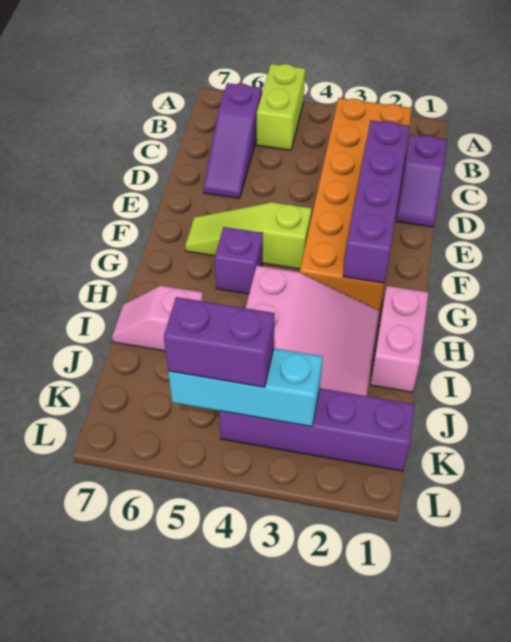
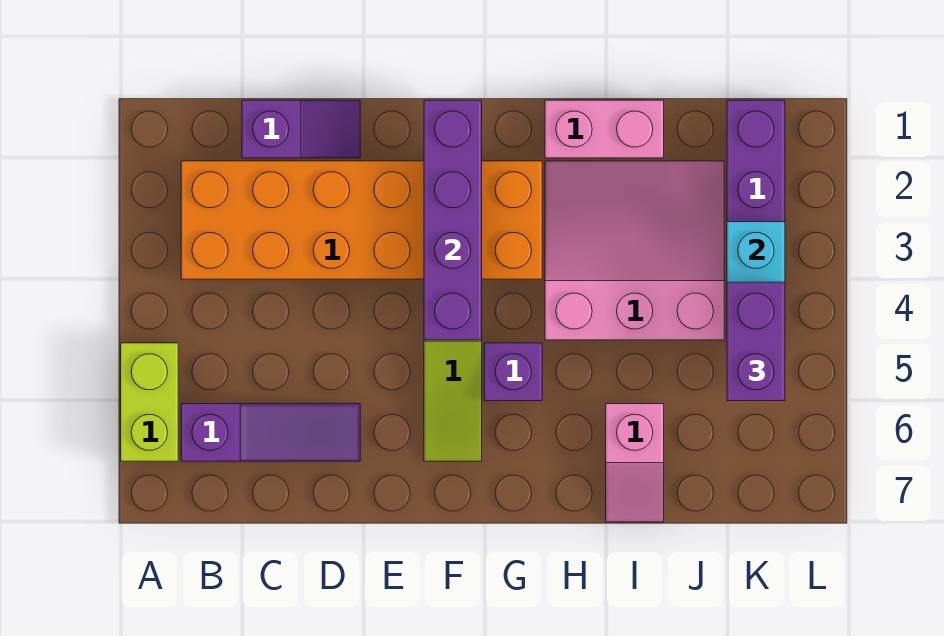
lime brick A5:B5 level 1 -> lime brick A5:A6 level 1
purple brick D2:G2 level 2 -> purple brick F1:F4 level 2

